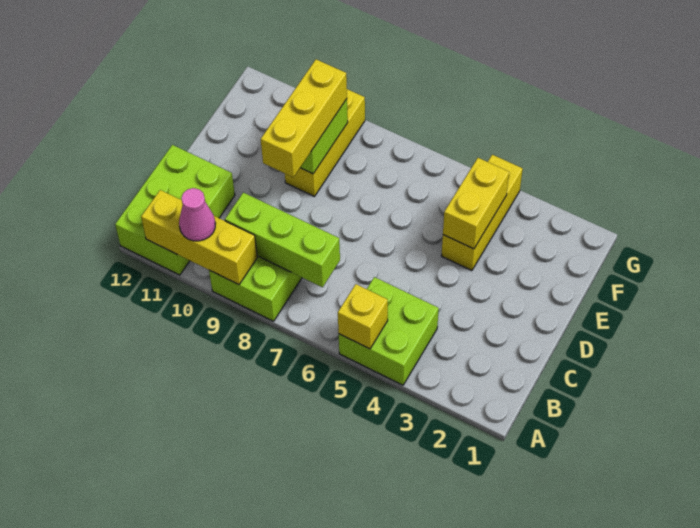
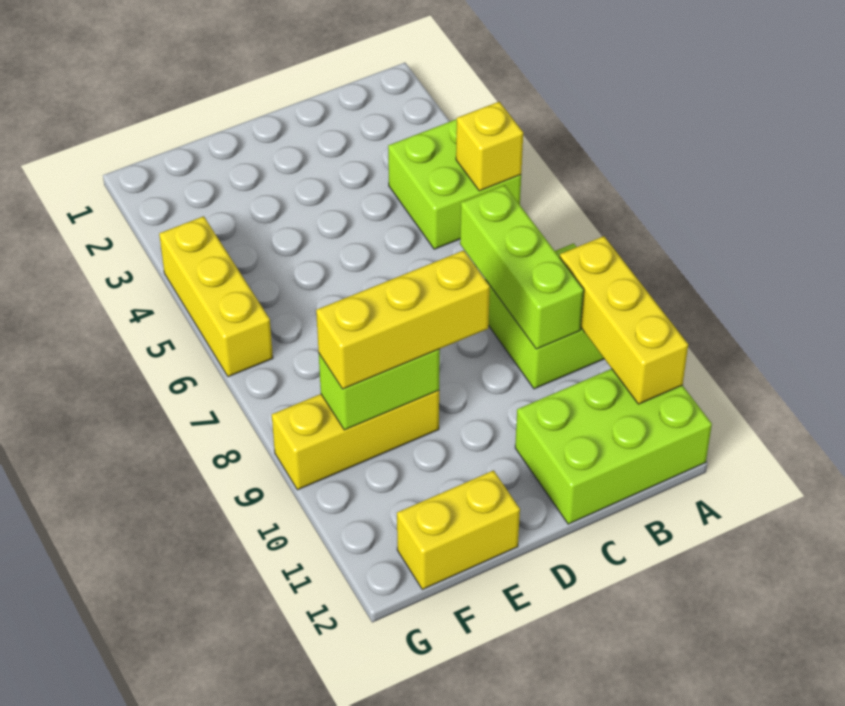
pink cone A10 level 3 -> none
yellow brick E4:G4 level 1 -> yellow brick G4:G6 level 1
yellow brick E4:F4 level 2 -> yellow brick E12:F12 level 1

